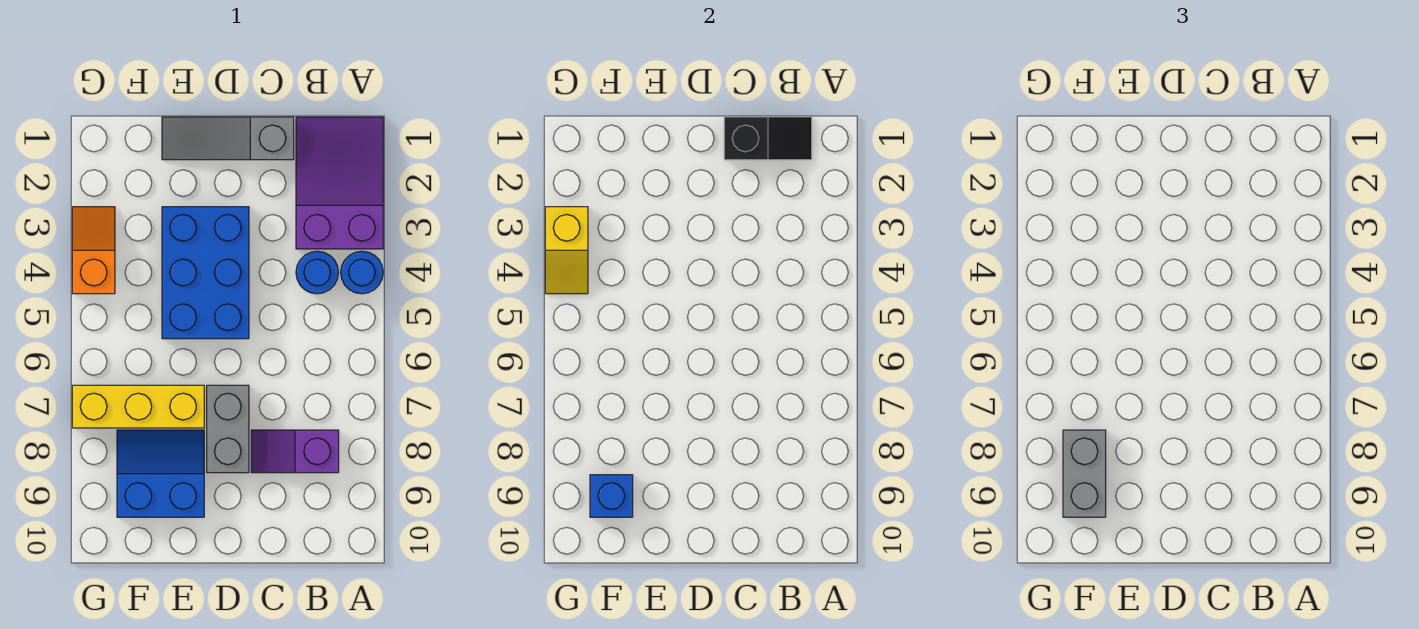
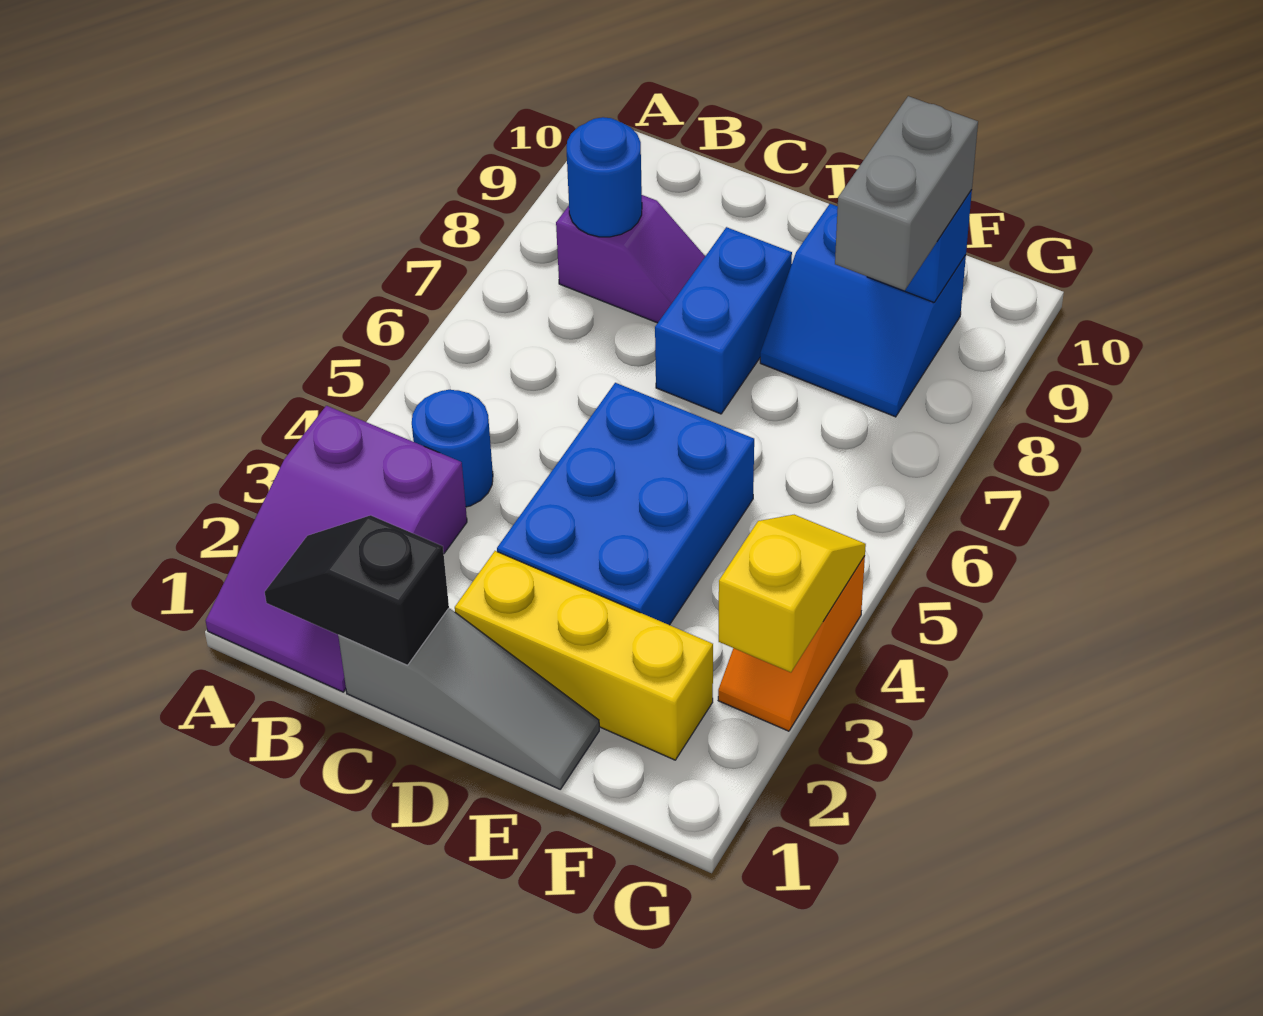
blue round brick A4 level 1 -> blue round brick B8 level 2
grey brick D7:D8 level 1 -> blue brick D7:D8 level 1
yellow brick E7:G7 level 1 -> yellow brick D2:F2 level 1

